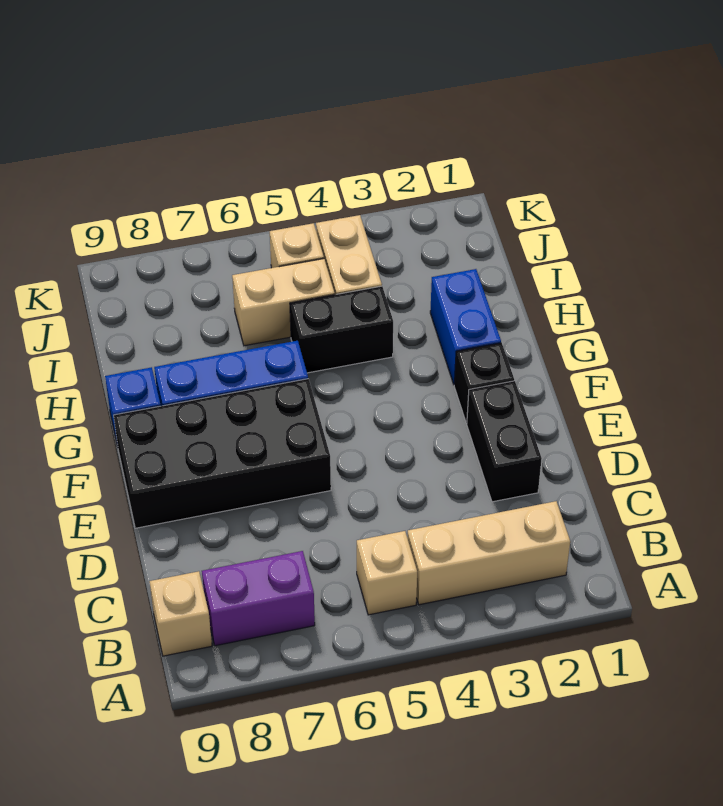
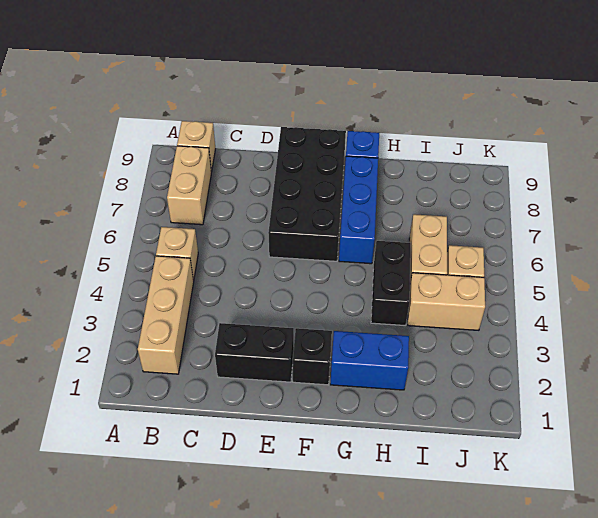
purple brick B7:B8 level 1 -> tan brick B7:B8 level 1

